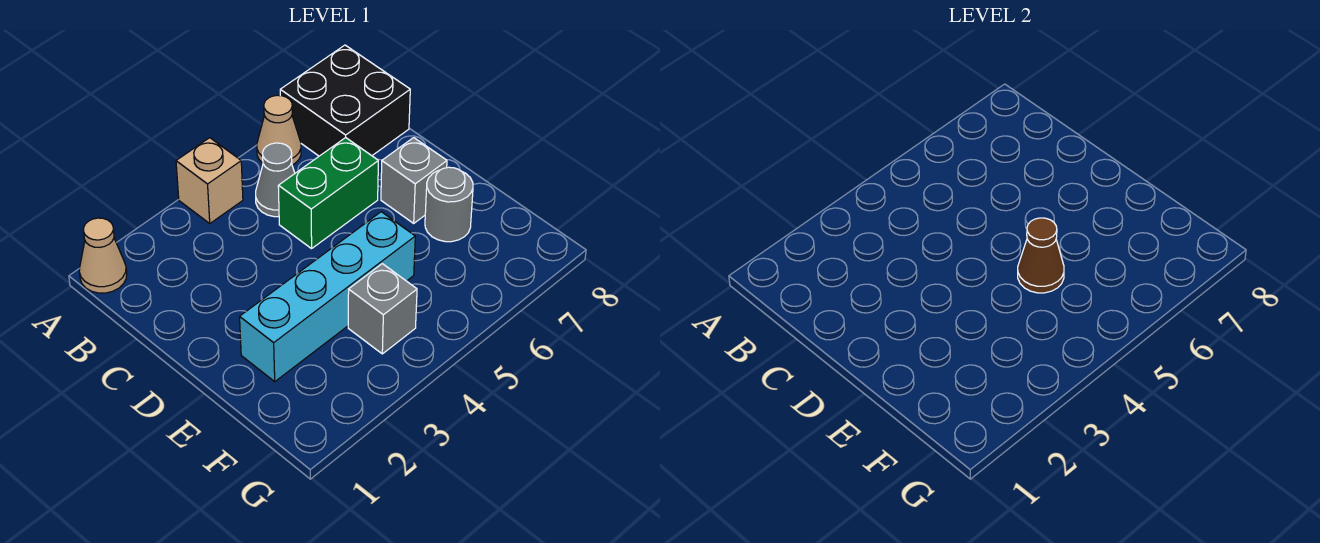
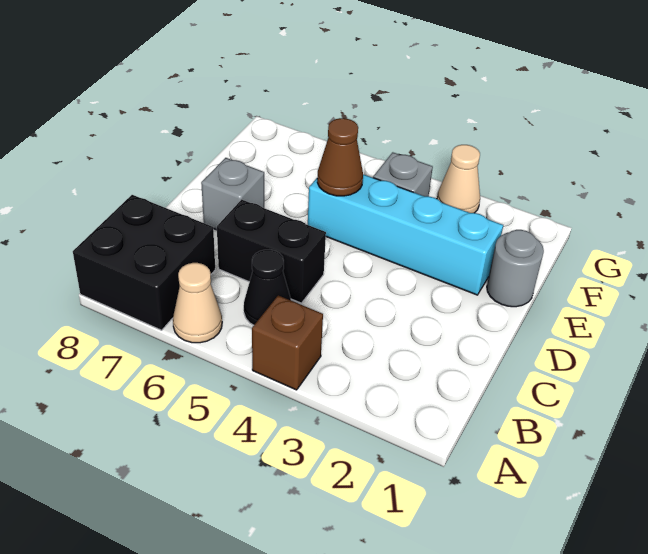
tan cone A1 level 1 -> tan cone G3 level 1
tan brick A4 level 1 -> brown brick A4 level 1
grey cone B5 level 1 -> black cone B5 level 1
green brick C5:C6 level 1 -> black brick C5:C6 level 1
grey round brick E7 level 1 -> grey round brick E1 level 1

